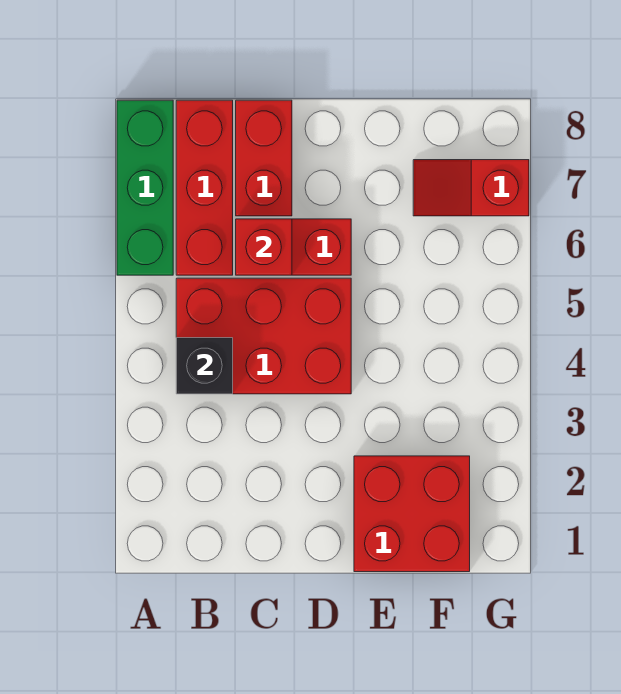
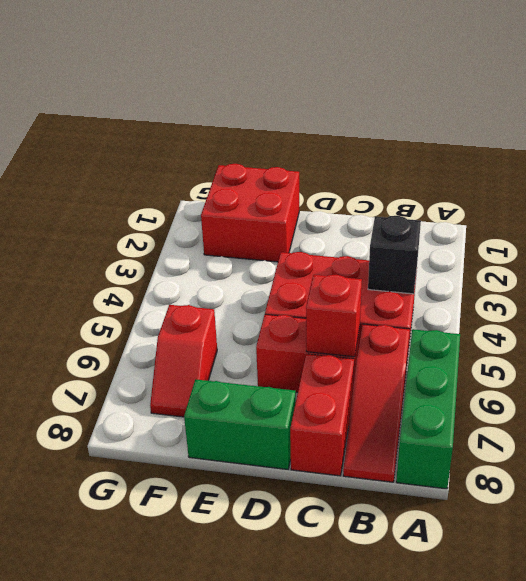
red brick B6:B8 level 1 -> red slope B6:B8 level 1 top 6
none -> green brick D8:E8 level 1
red slope F7:G7 level 1 top G -> red slope F6:F7 level 1 top 6

